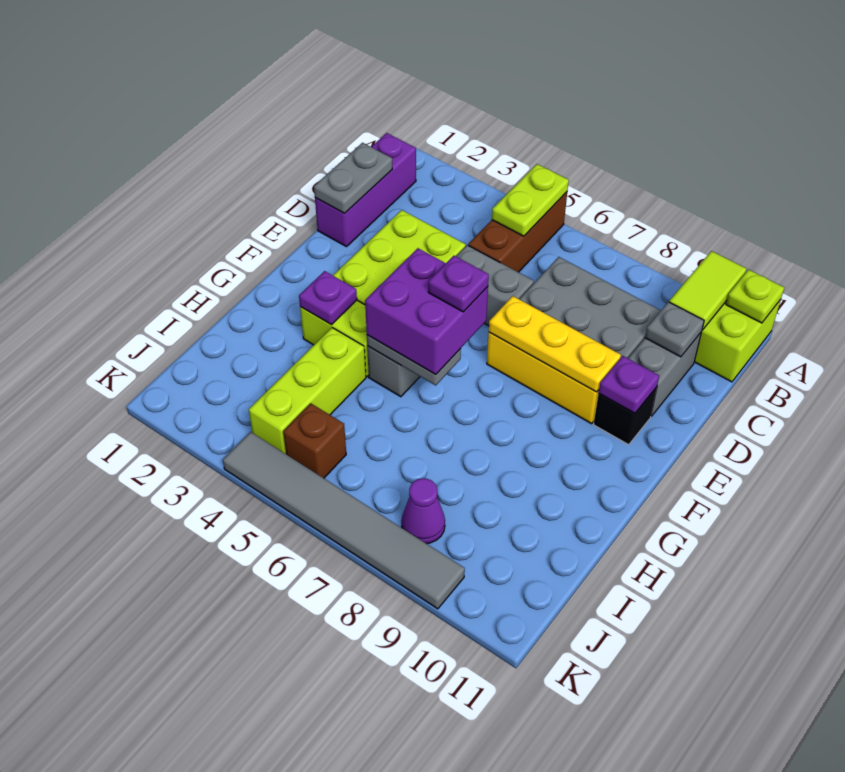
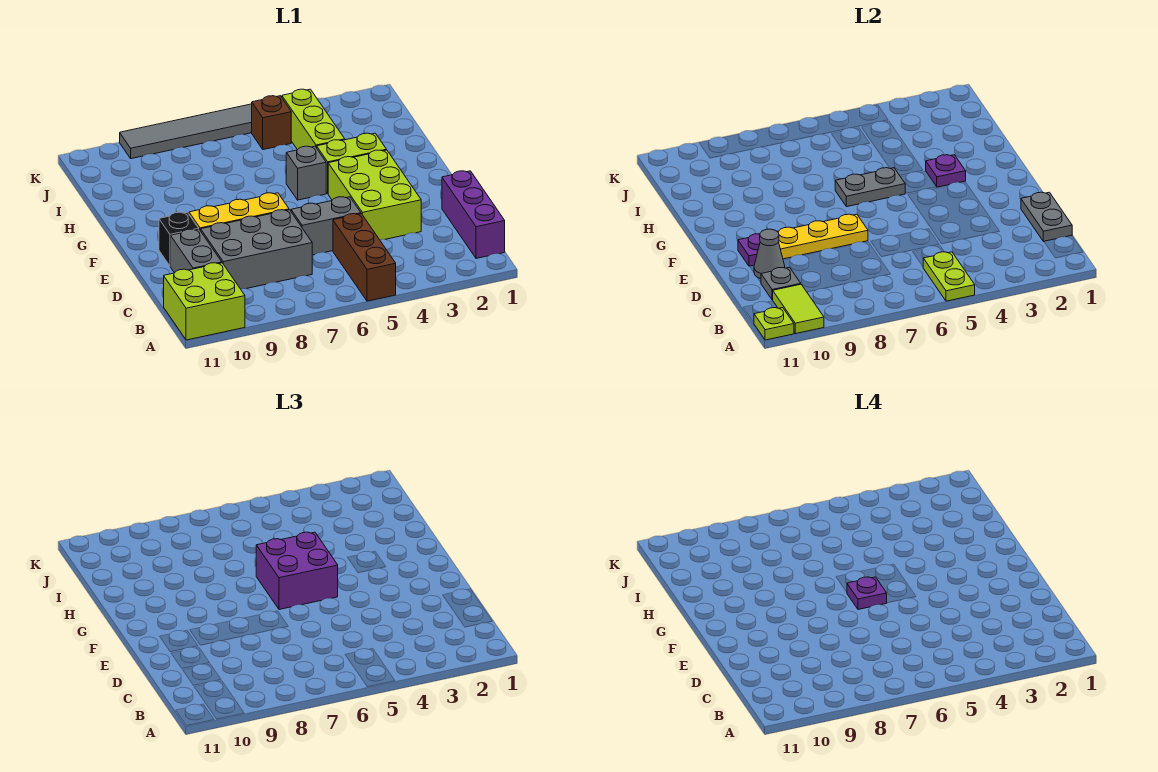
none -> grey cone D10 level 2
purple cone J8 level 1 -> none

